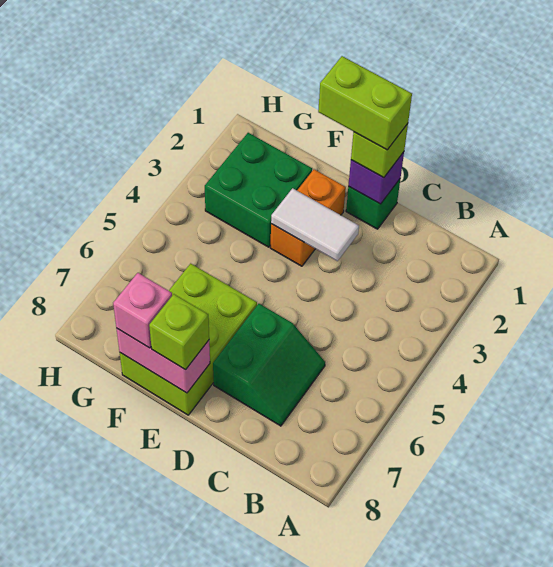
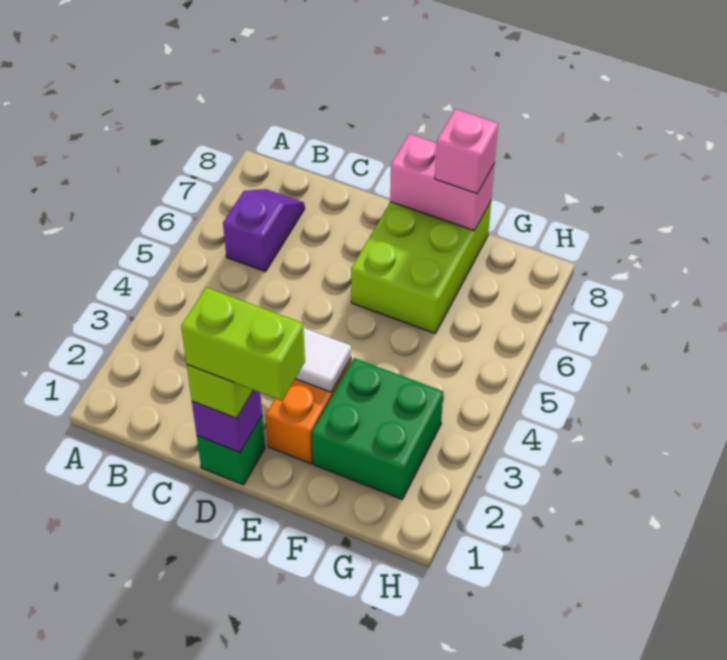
none -> purple slope B6:B7 level 1 top 6
green slope C6:D7 level 1 top D -> none
lime brick E8 level 3 -> none

